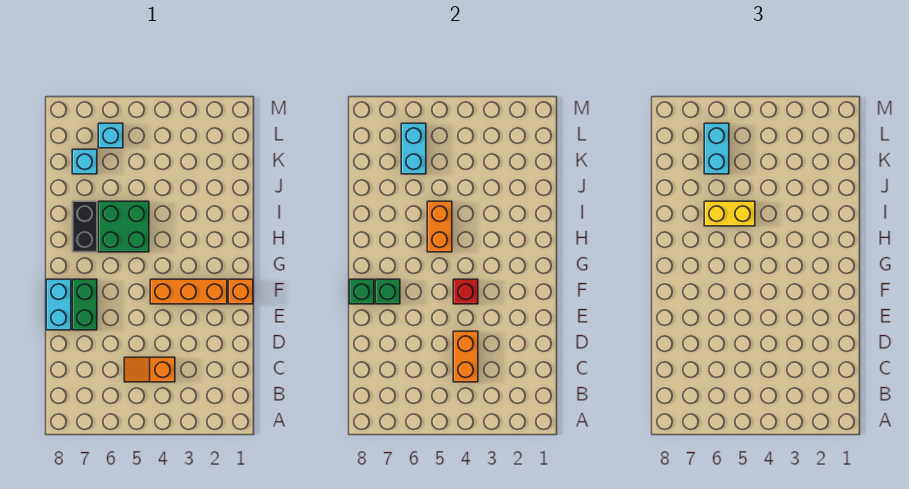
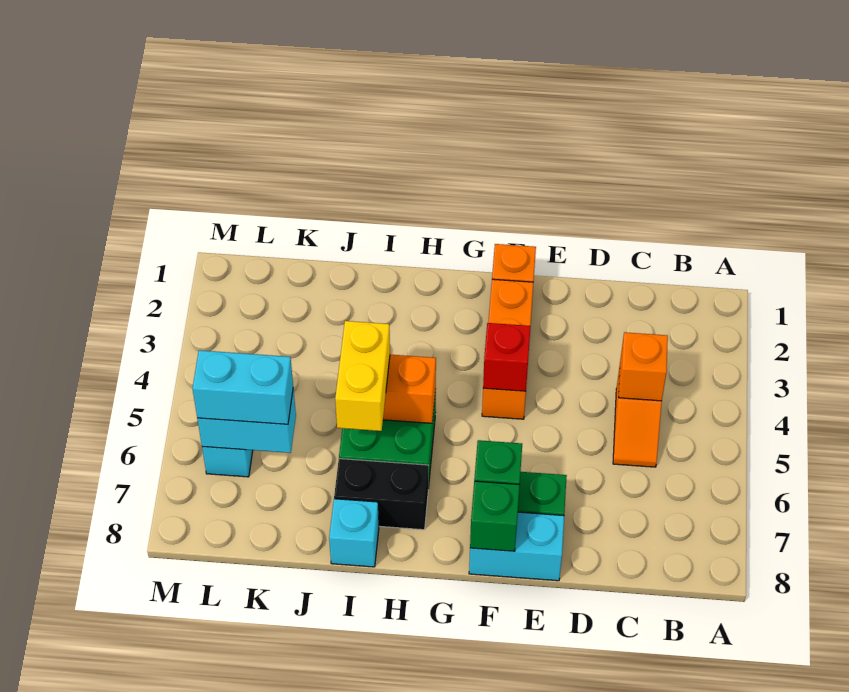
orange brick C4:D4 level 2 -> orange brick C4 level 2
cyan brick K7 level 1 -> cyan brick I8 level 1

